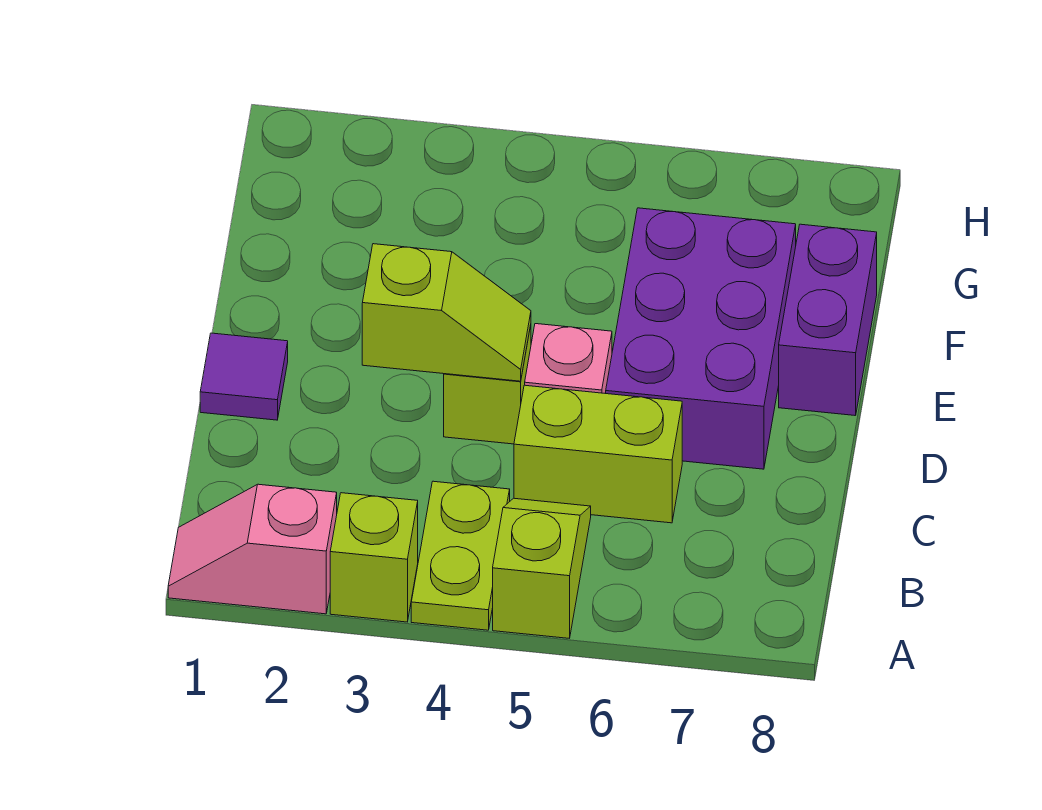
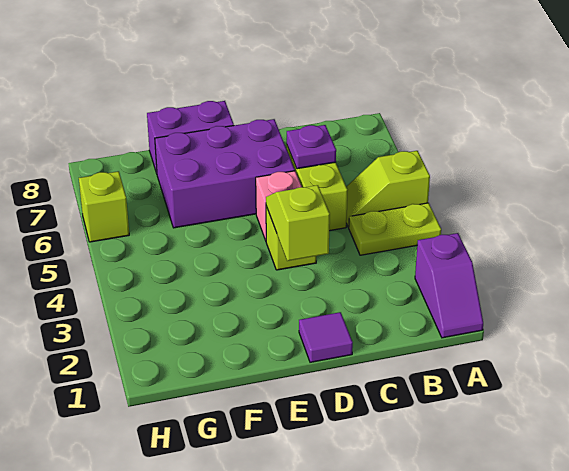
pink slope A1:A2 level 1 top 2 -> purple slope A1:A2 level 1 top 2
lime brick A3 level 1 -> lime brick H6 level 1
none -> purple plate C6 level 2

